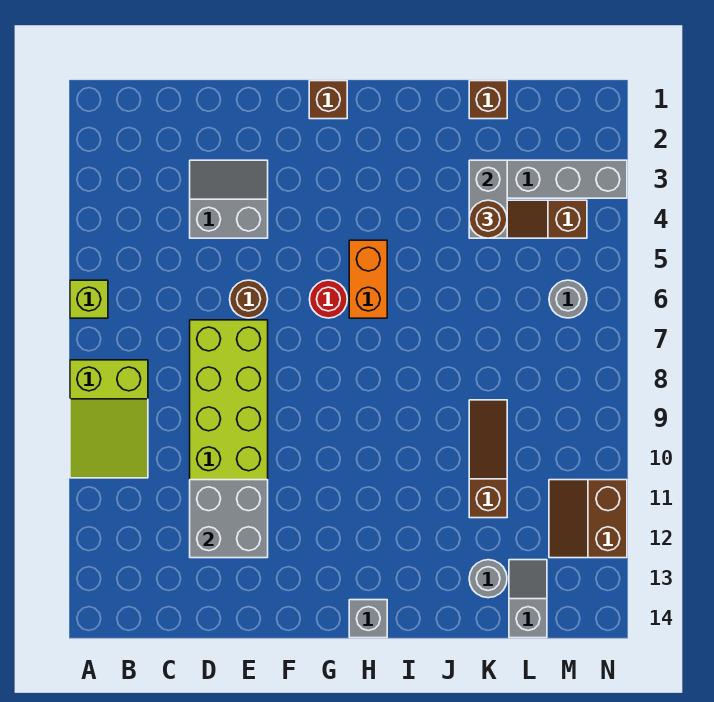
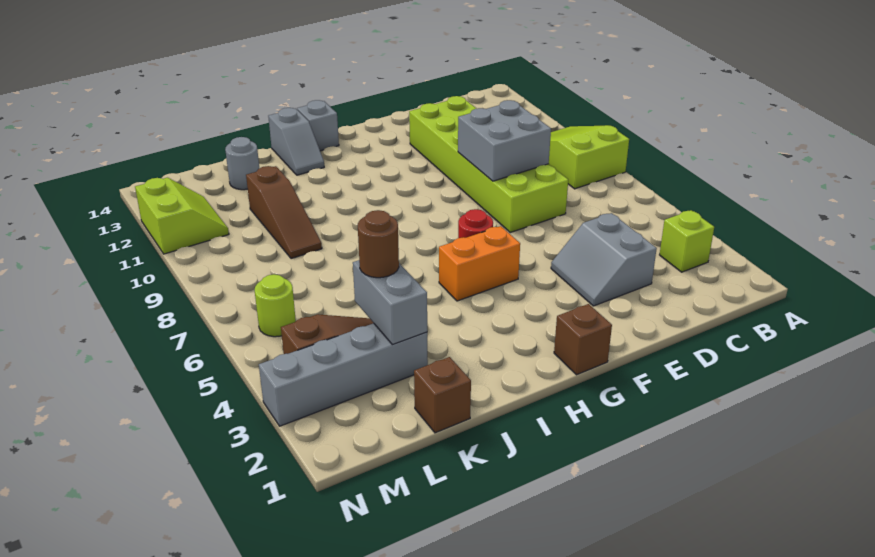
lime brick A6 level 1 -> lime brick B3 level 1
grey slope D3:E4 level 1 top 4 -> grey slope D3:E4 level 1 top D
grey brick D11:E12 level 2 -> grey brick D8:E9 level 2
brown round brick E6 level 1 -> none
orange brick H5:H6 level 1 -> orange brick G5:H5 level 1
grey slope L13:L14 level 1 top 14 -> grey slope I13:I14 level 1 top 14
grey round brick M6 level 1 -> lime round brick M6 level 1
brown slope M11:N12 level 1 top N -> lime slope M11:N12 level 1 top N

